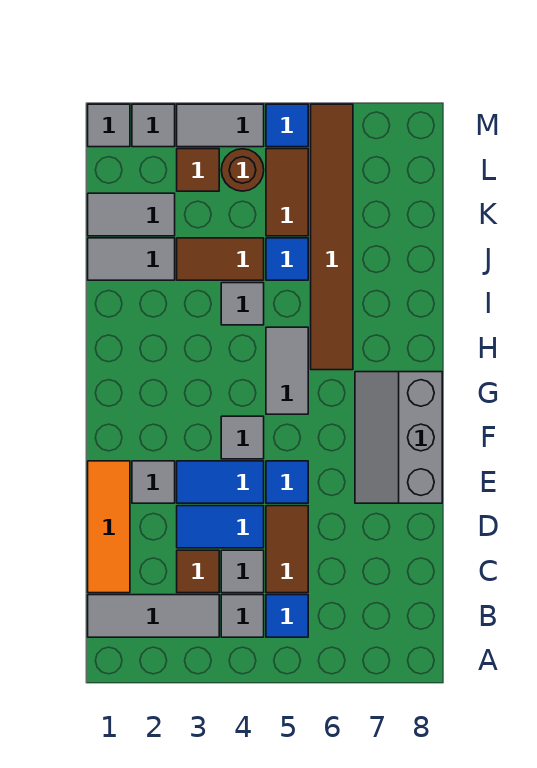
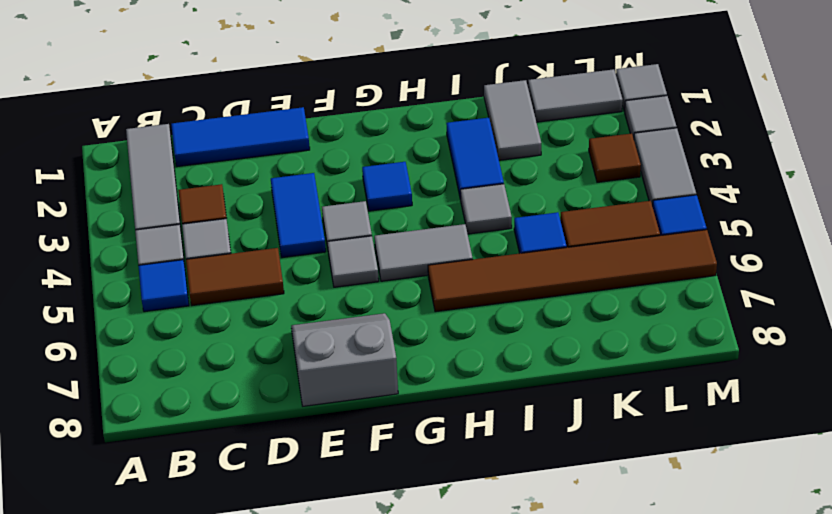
orange tile C1:E1 level 1 -> blue tile C1:E1 level 1
blue tile D3:D4 level 1 -> blue tile I2:I3 level 1
grey tile E2 level 1 -> grey tile F5 level 1
blue tile E5 level 1 -> blue tile G3 level 1
grey slope E7:G8 level 1 top 8 -> grey slope E7:F8 level 1 top 8
brown tile J3:J4 level 1 -> none
grey tile K1:K2 level 1 -> grey tile K1:L1 level 1
brown round brick L4 level 1 -> none

